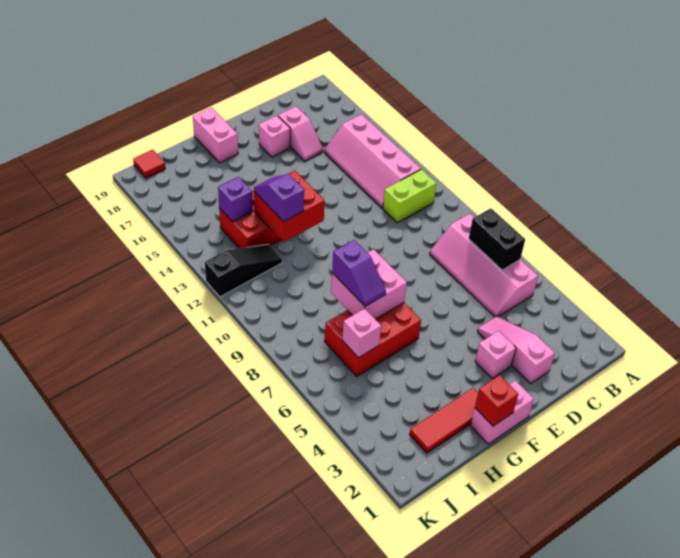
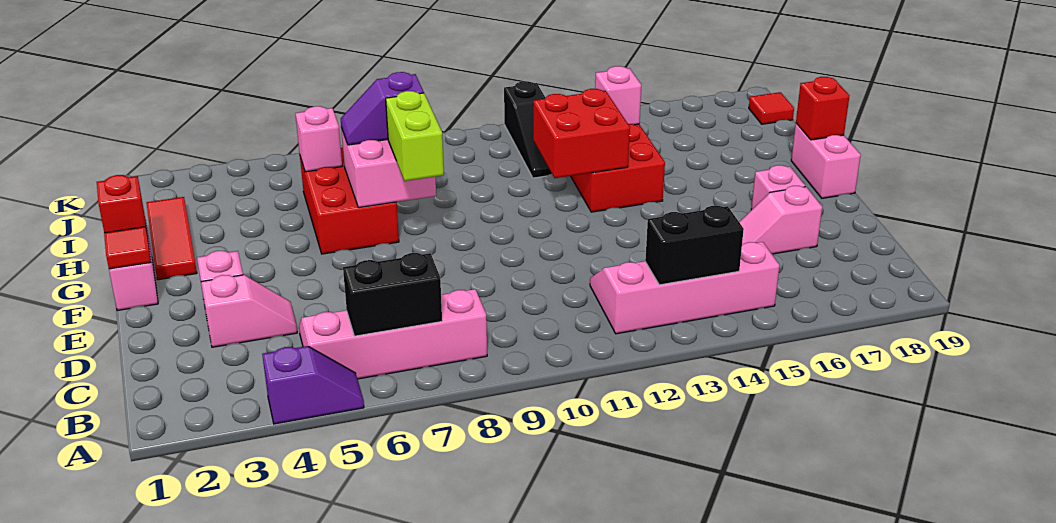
lime brick B11:C11 level 1 -> lime brick F8:G8 level 3
none -> black brick B13:B14 level 2
pink slope D2:D4 level 1 top 2 -> pink slope D3:D4 level 1 top 3
none -> red tile F1 level 2
pink brick G18:G19 level 1 -> pink brick F19:G19 level 1
none -> red brick G19 level 2
purple slope H12:H13 level 3 top 12 -> purple slope A4:A5 level 1 top 4
purple brick I14 level 2 -> pink brick I14 level 2

